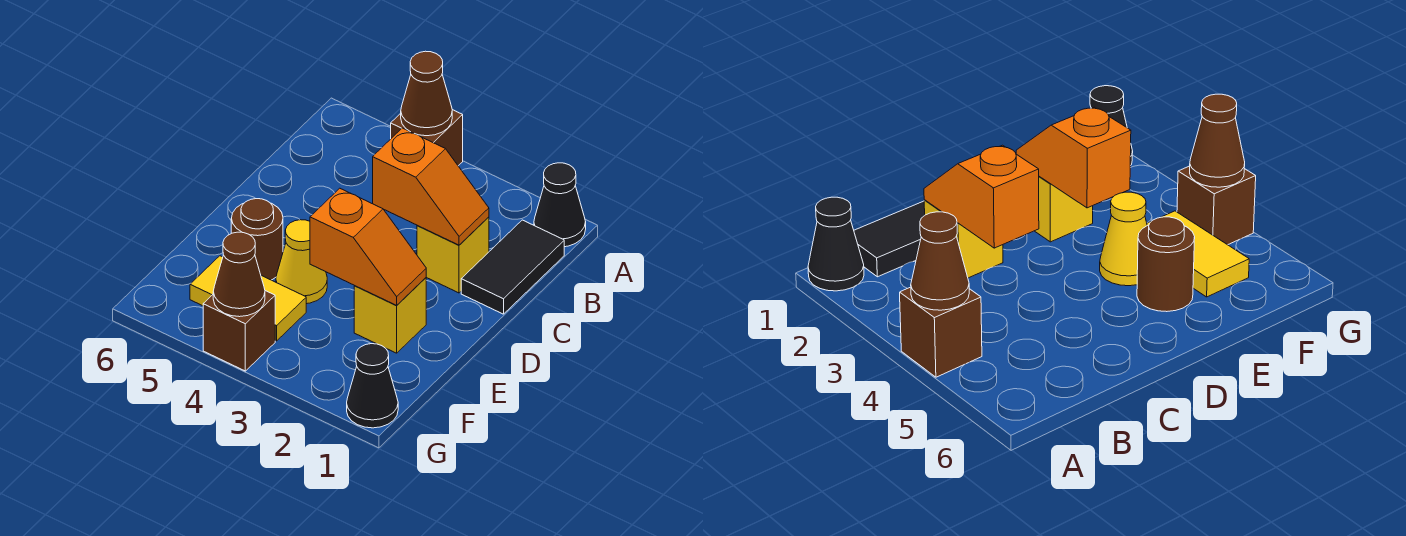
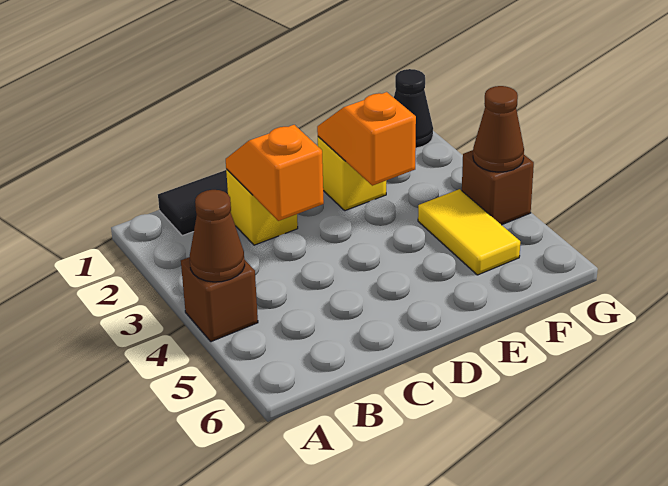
black cone A1 level 1 -> none
yellow cone E4 level 1 -> none
brown round brick E5 level 1 -> none

